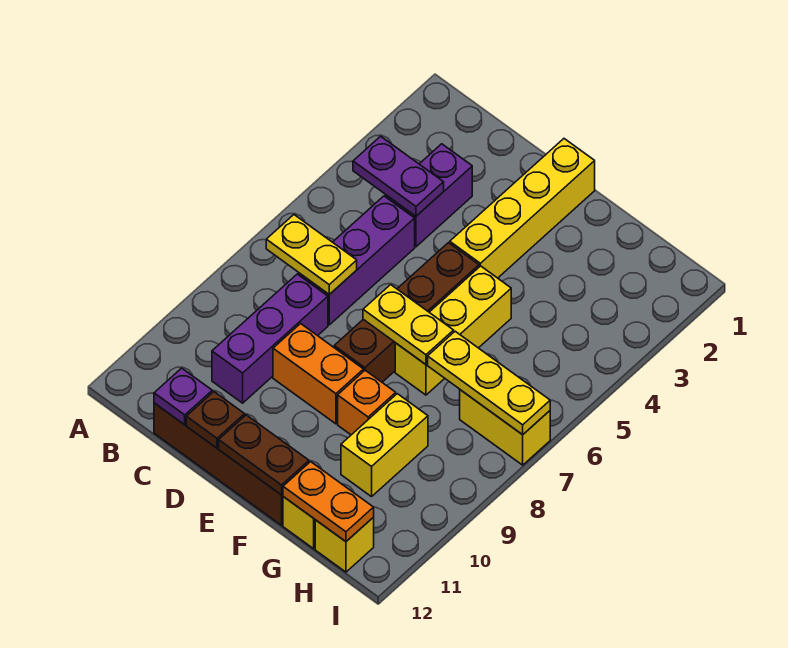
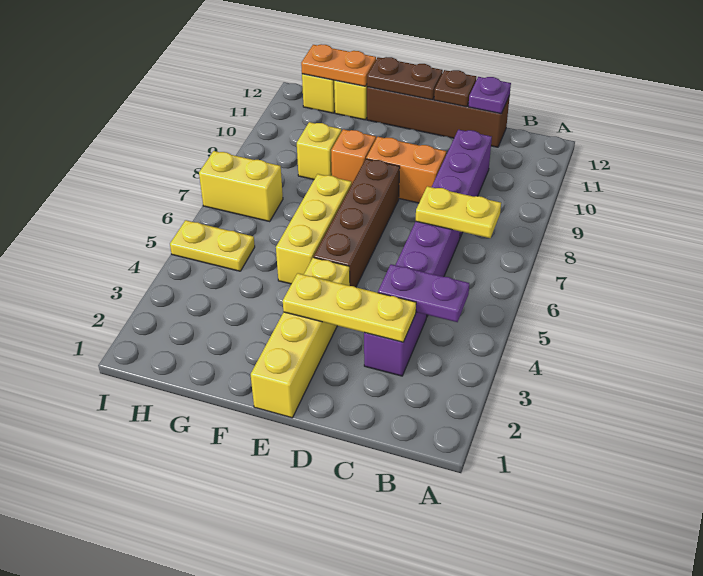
yellow plate E7:F7 level 2 -> yellow plate H5:I5 level 1
yellow plate G7:I7 level 2 -> yellow plate C3:E3 level 2
yellow brick G9:G10 level 1 -> yellow brick G9 level 1

